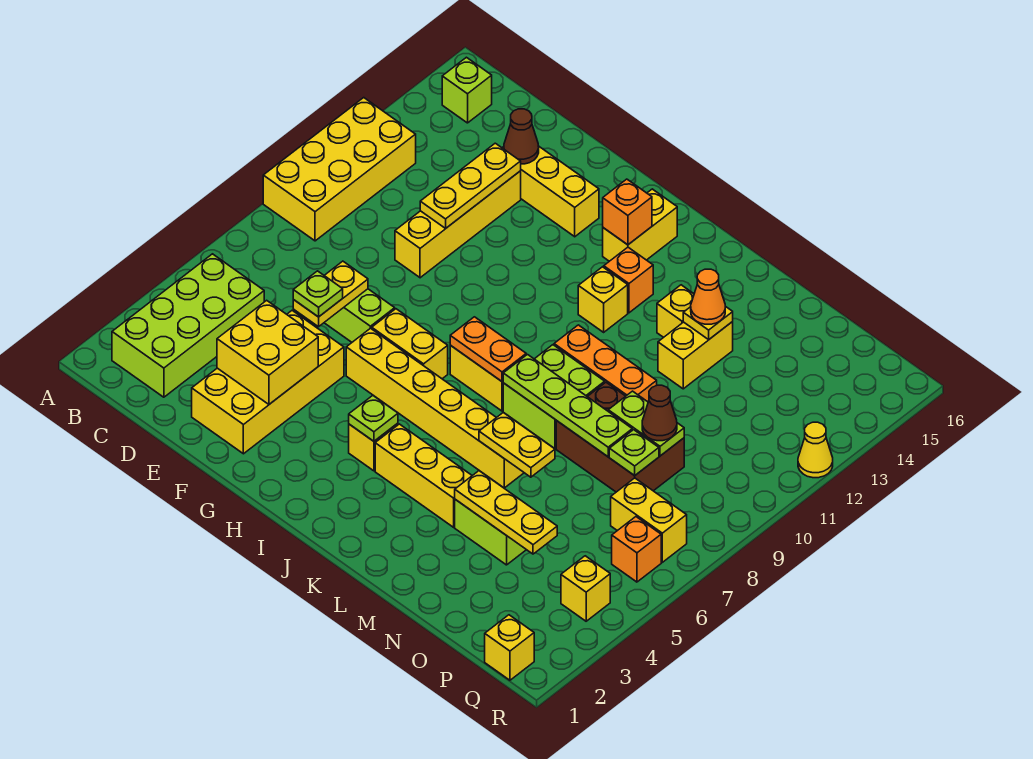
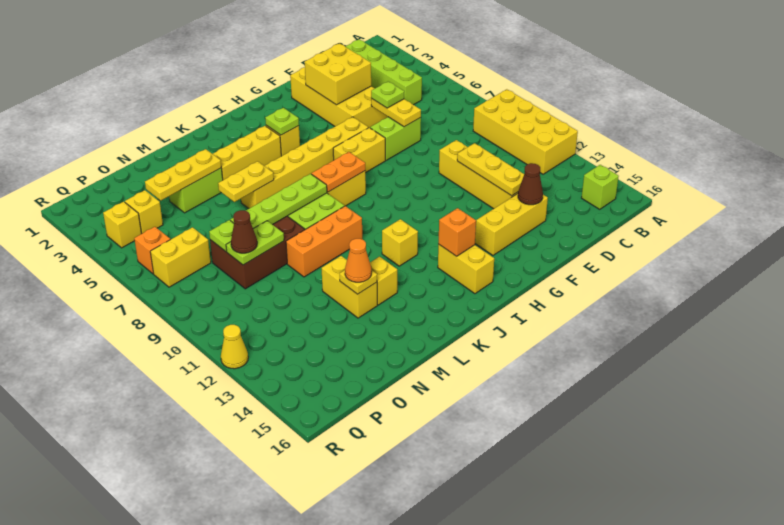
lime brick B2:C5 level 1 -> lime brick C2:C5 level 1
orange brick J13 level 1 -> none
yellow brick Q1 level 1 -> yellow brick P4 level 1

